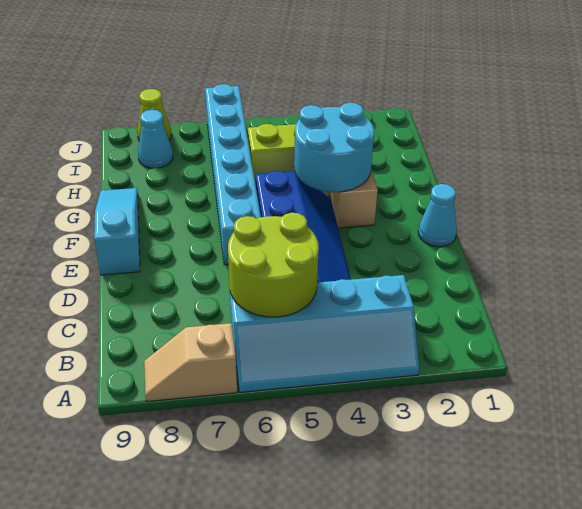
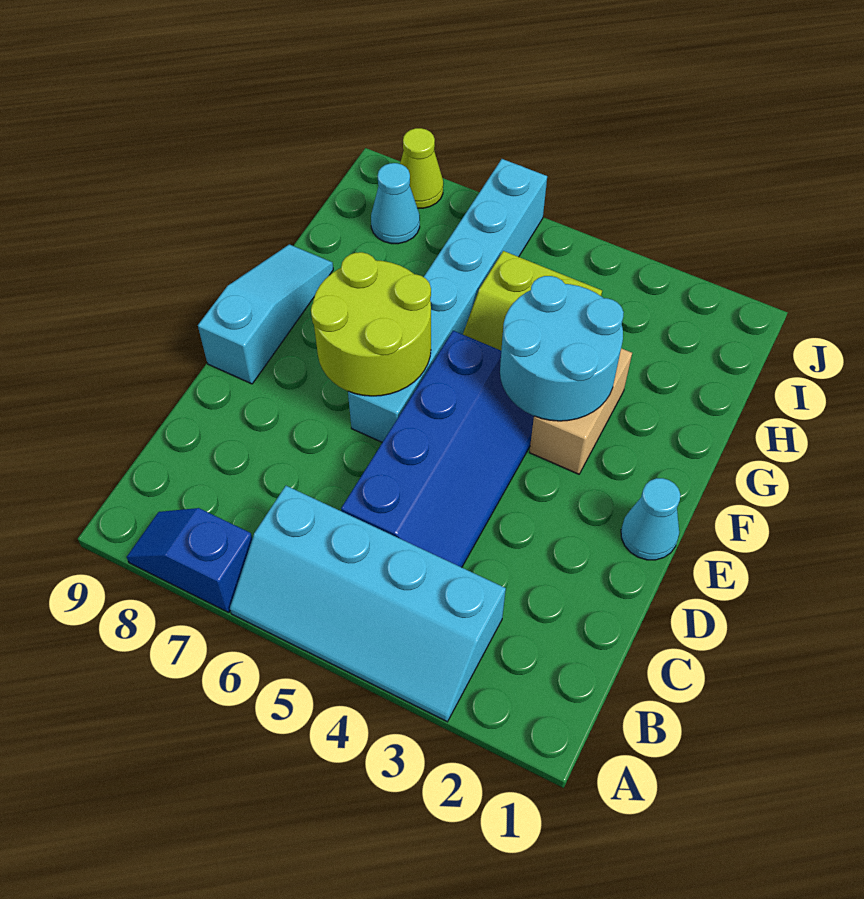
tan slope A7:A8 level 1 top 7 -> blue slope A7:A8 level 1 top 7
lime round brick B5:C6 level 2 -> lime round brick E6:F7 level 2

